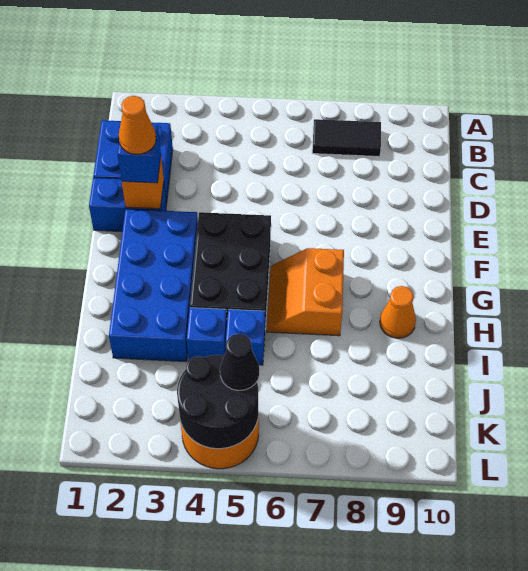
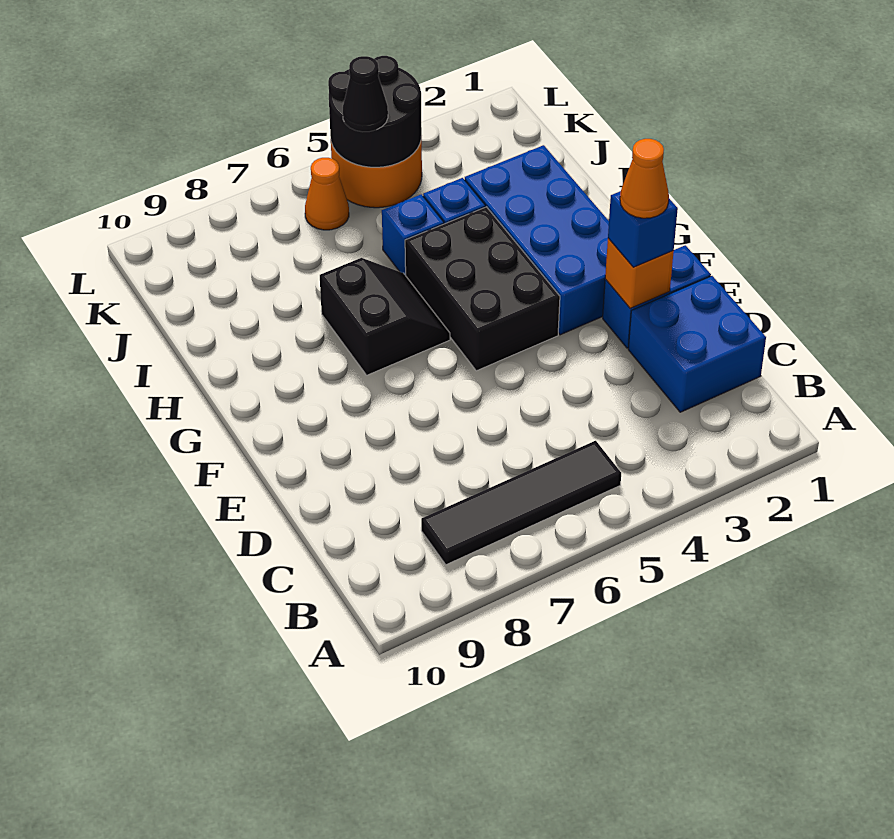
black tile B7:B8 level 1 -> black tile B5:B8 level 1
orange slope G6:H7 level 1 top 7 -> black slope G6:H7 level 1 top 7
orange cone H9 level 1 -> orange cone K6 level 1

